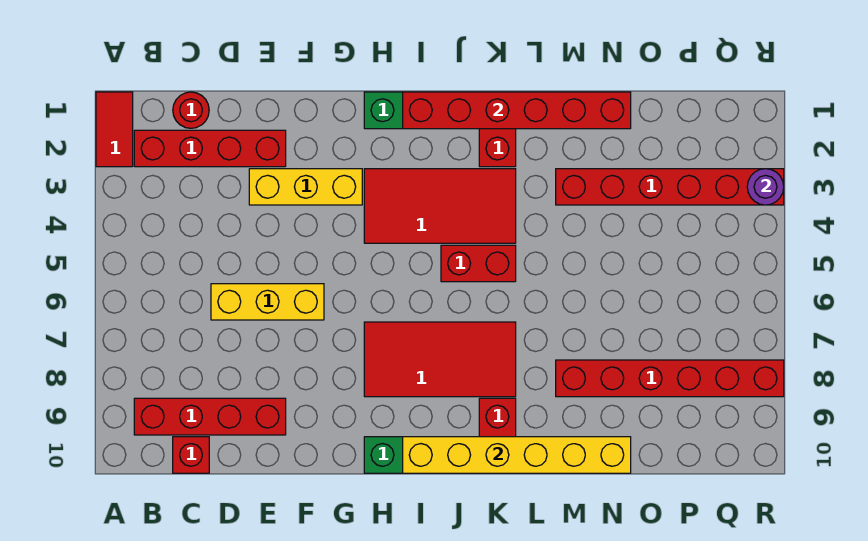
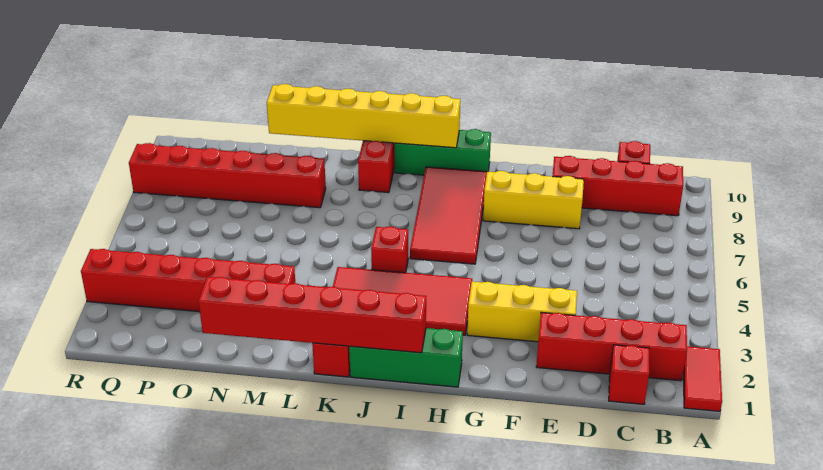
red round brick C1 level 1 -> red brick C1 level 1
yellow brick D6:F6 level 1 -> yellow brick E8:G8 level 1
red tile H7:K8 level 1 -> red tile H6:I9 level 1
red brick J5:K5 level 1 -> red brick J5 level 1
purple round brick R3 level 2 -> none

